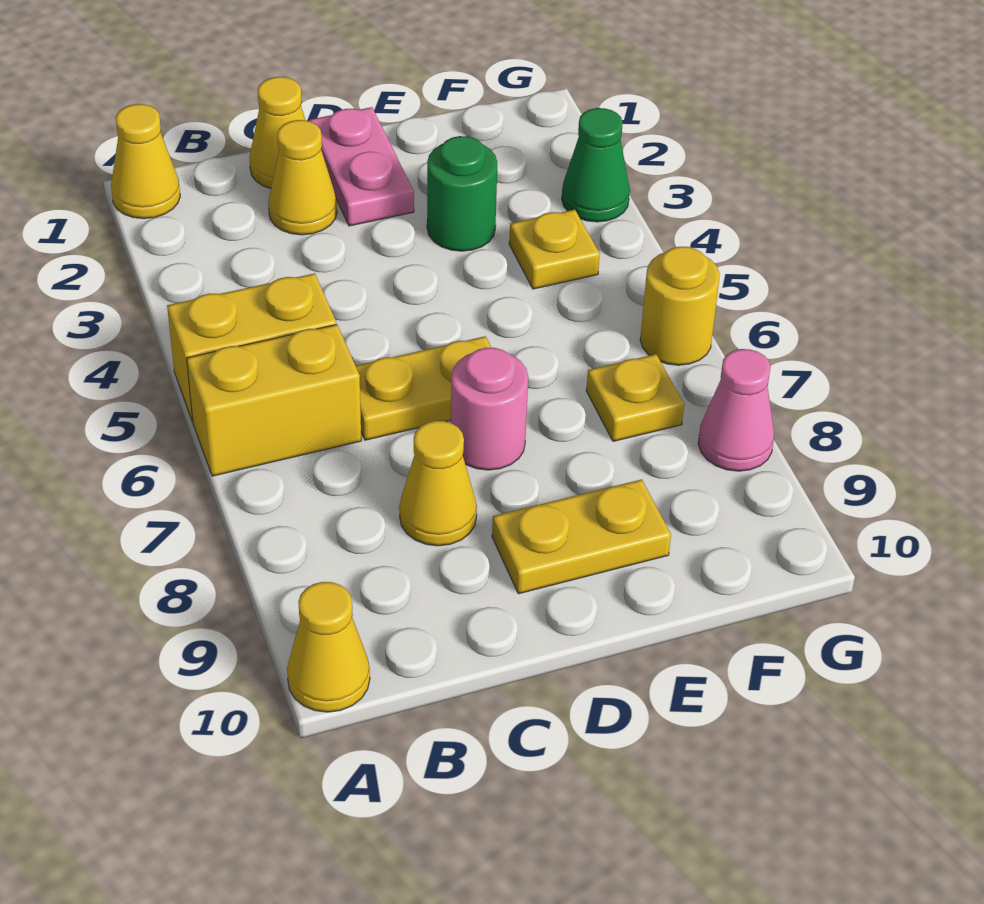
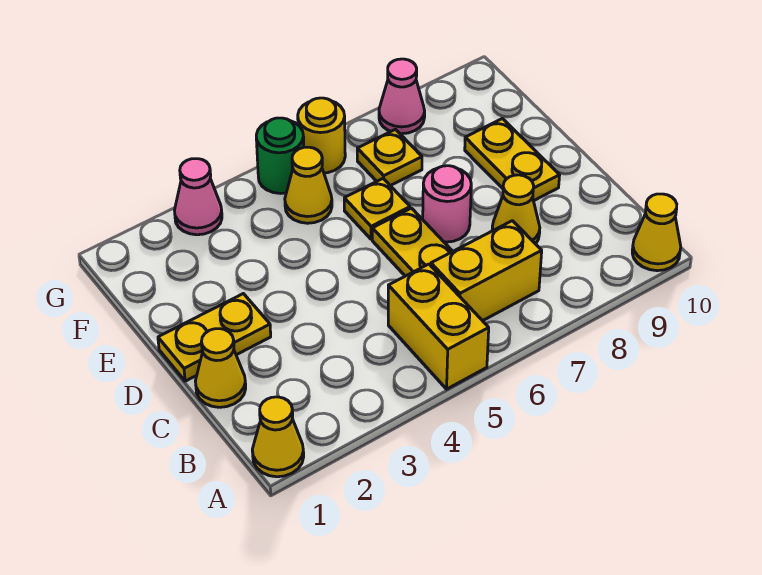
yellow brick A6:B6 level 1 -> yellow brick B6:B7 level 1
yellow cone C2 level 1 -> yellow cone F5 level 1
pink plate D1:D2 level 1 -> yellow plate D1:D2 level 1
green round brick E3 level 1 -> green round brick G5 level 1
yellow plate F4 level 1 -> yellow plate E6 level 1
green cone G3 level 1 -> pink cone G3 level 1

